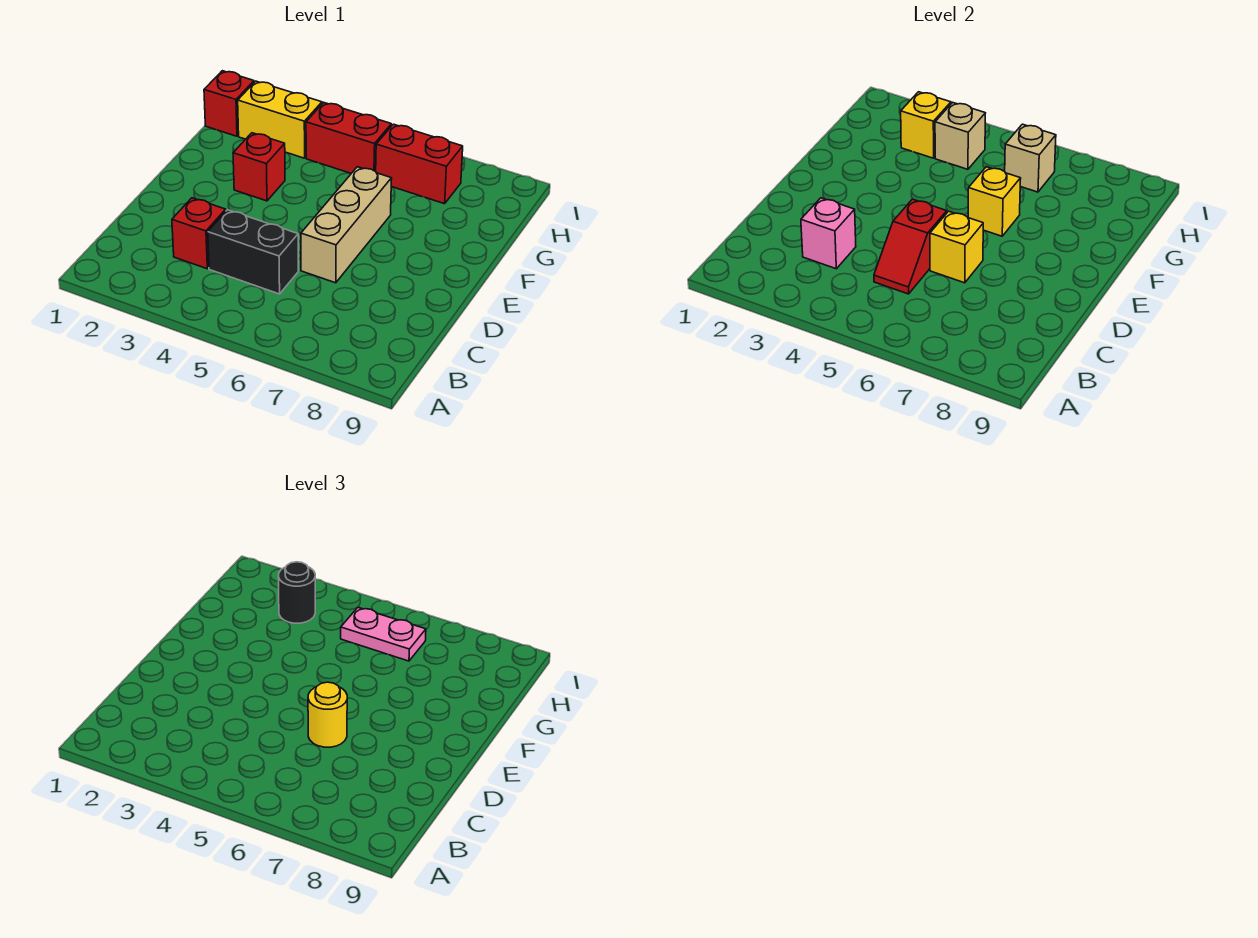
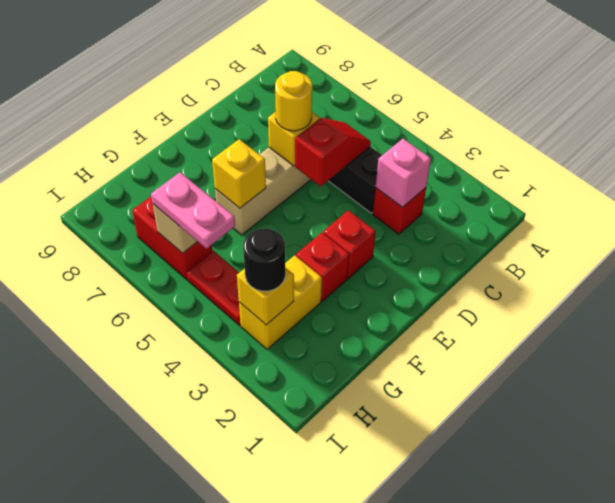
red brick H1 level 1 -> red brick E3 level 1
yellow brick H2:H3 level 1 -> yellow brick G3:H3 level 1
red brick H4:H5 level 1 -> red plate H4:H5 level 1
tan brick H4 level 2 -> none

